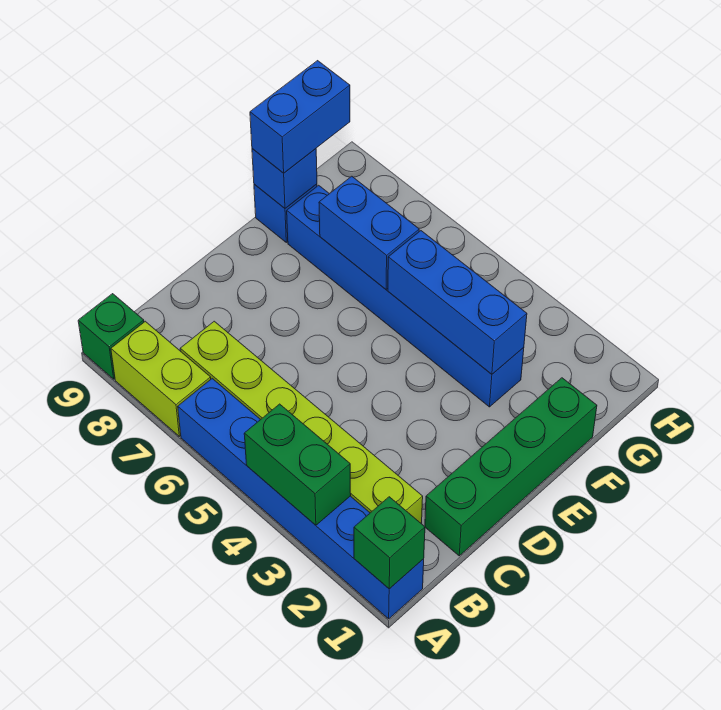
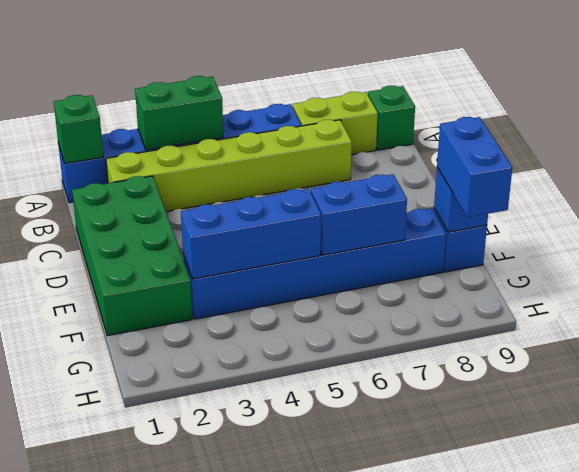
green brick C1:F1 level 1 -> green brick C1:F2 level 1

